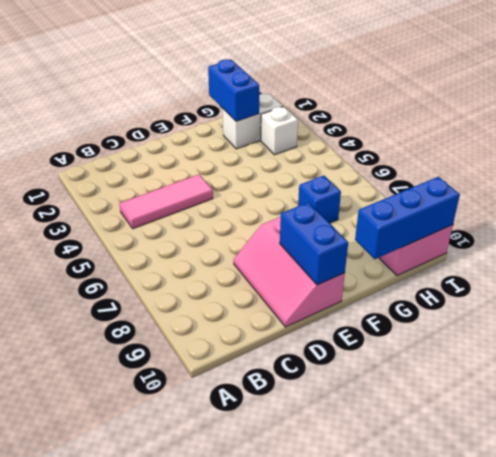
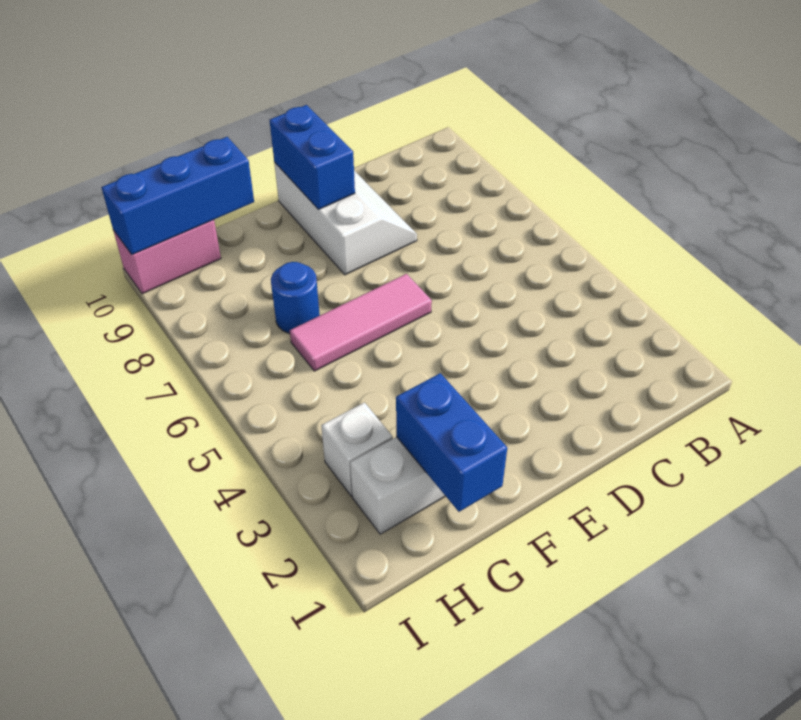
pink tile B4:D4 level 1 -> pink tile E6:G6 level 1
pink slope D8:E10 level 1 top E -> white slope D8:E10 level 1 top E
blue brick G7 level 1 -> blue round brick G7 level 1

